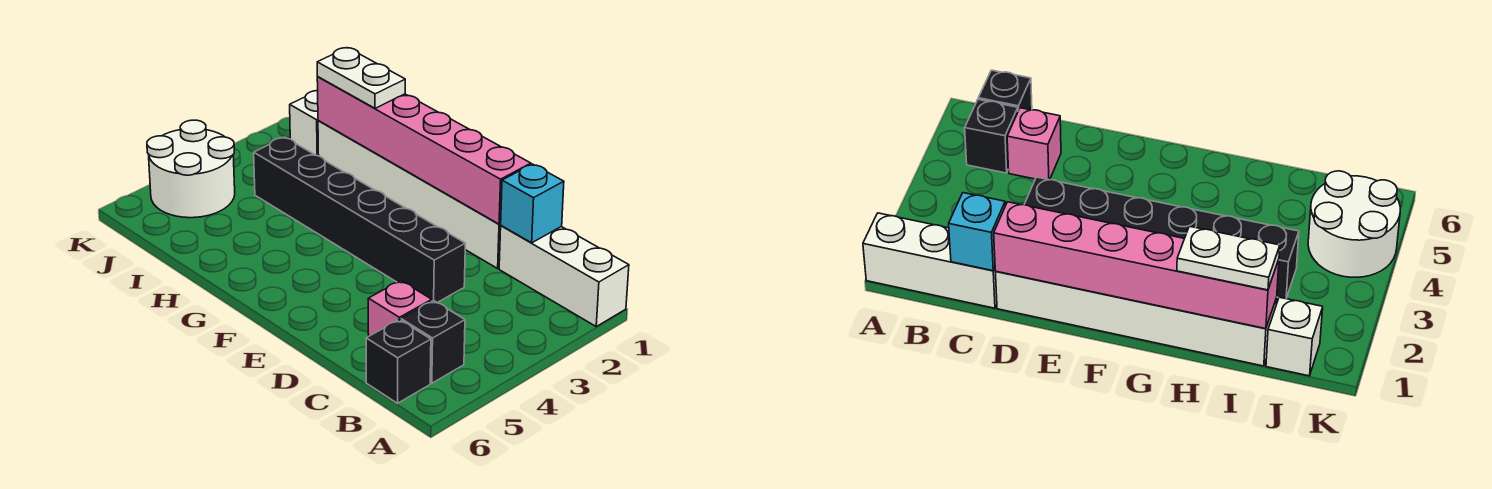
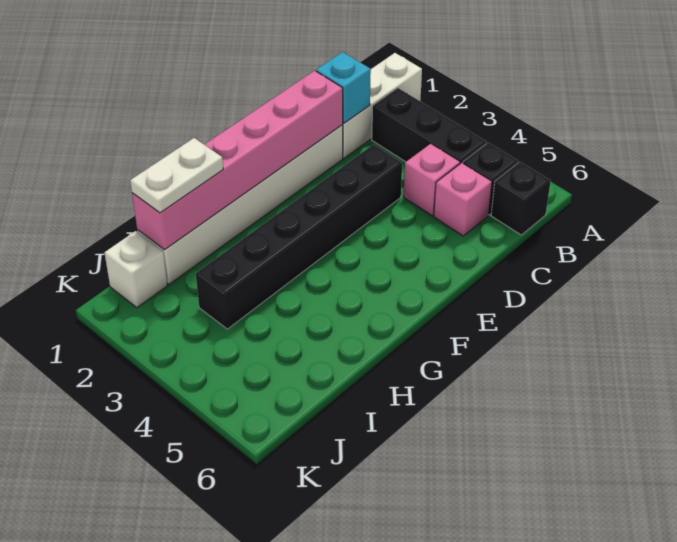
none -> black brick B2:B4 level 1
none -> pink brick C4 level 1
white round brick J4:K5 level 1 -> none

